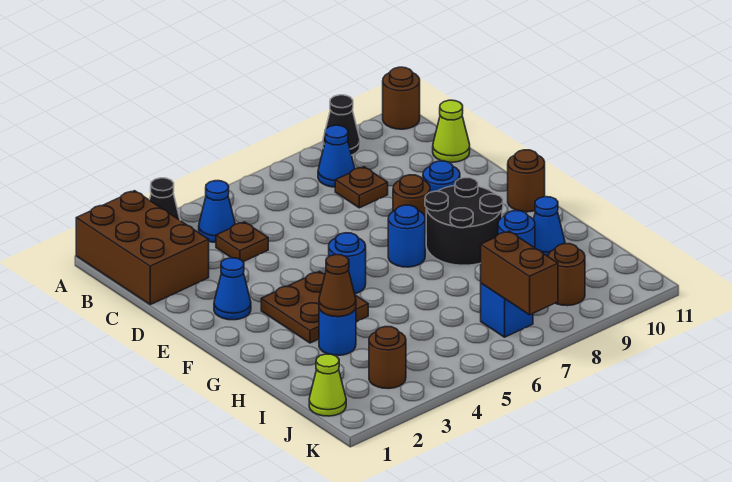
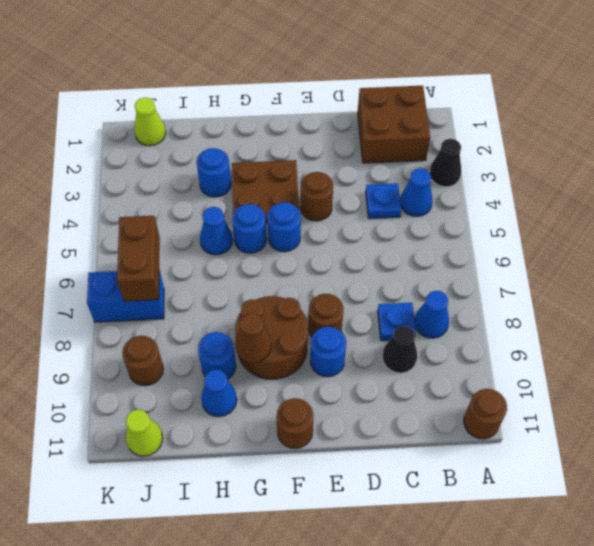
brown brick A1:C2 level 1 -> brown brick B1:C2 level 1
black cone A9 level 1 -> black cone C9 level 1
brown plate C4 level 1 -> blue plate C4 level 1
brown plate C8 level 1 -> blue plate C8 level 1
lime cone C11 level 1 -> lime cone J11 level 1
blue cone E2 level 1 -> blue cone H5 level 1
blue round brick F7 level 1 -> blue round brick G5 level 1
black round brick F8:G9 level 1 -> brown round brick F8:G9 level 1
brown cone H3 level 2 -> brown cone G9 level 2
brown round brick J3 level 1 -> brown round brick E4 level 1
blue brick J7 level 1 -> blue brick J7:K7 level 1
brown brick J7:K7 level 2 -> brown brick J6:J7 level 2

